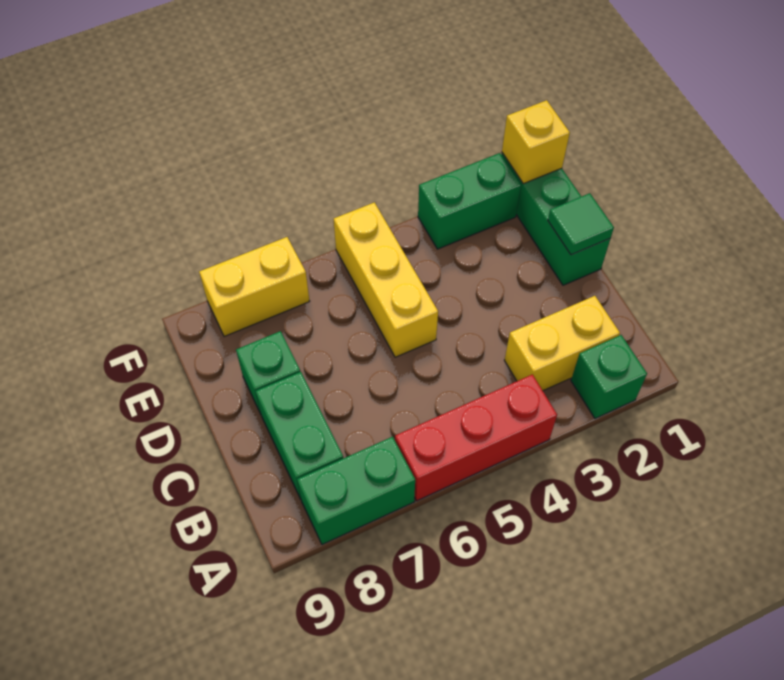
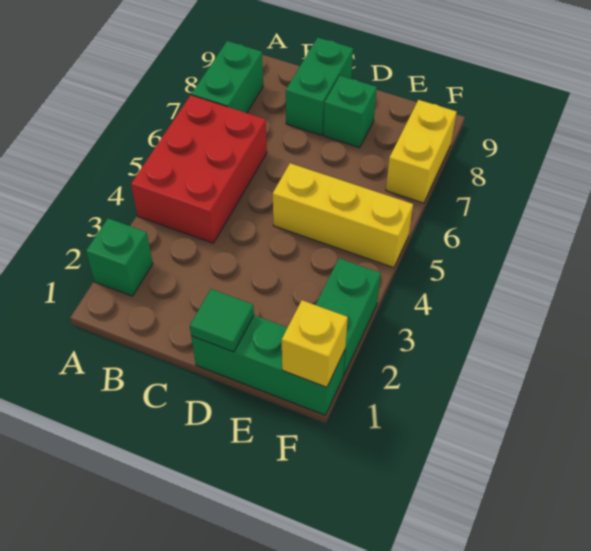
red brick A4:A6 level 1 -> red brick A4:B6 level 1
yellow brick B2:B3 level 1 -> none
green brick B8:C8 level 1 -> green brick C8:C9 level 1

